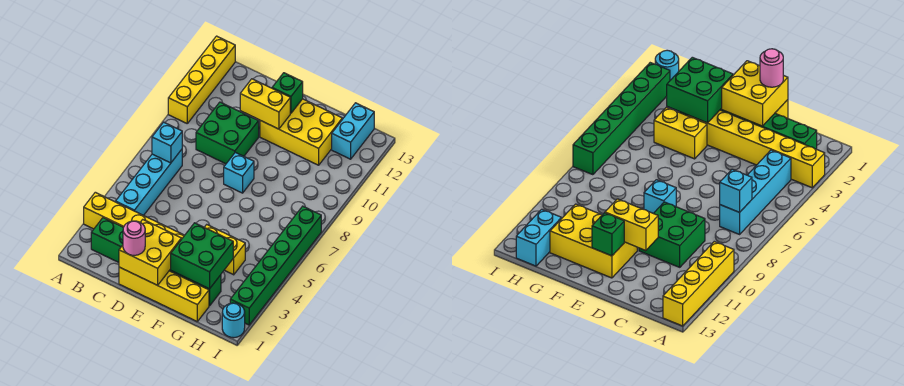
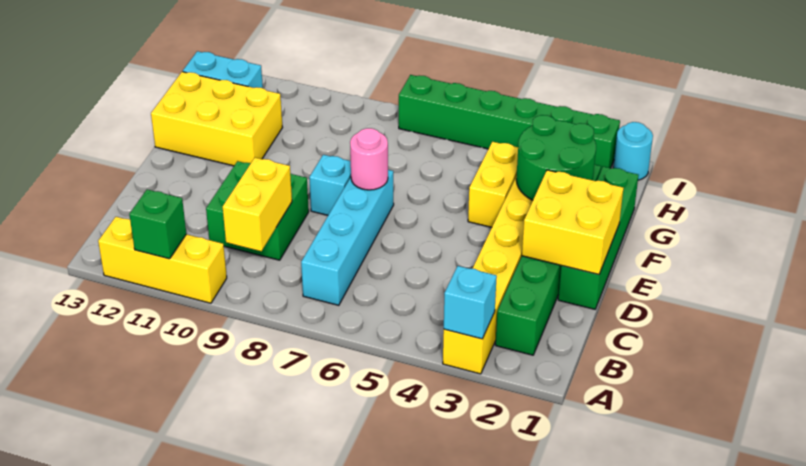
yellow brick A10:A13 level 1 -> yellow brick A10:A12 level 1
cyan brick B4:B7 level 1 -> cyan brick B7:E7 level 1
cyan brick B7 level 2 -> cyan brick A3 level 2
yellow brick D1:G1 level 1 -> green brick D1:G1 level 1
pink round brick D1 level 3 -> pink round brick E7 level 2
yellow brick D11:E11 level 2 -> yellow brick B9:C9 level 2
yellow brick E11:G12 level 1 -> yellow brick F11:G13 level 1
green brick E12 level 2 -> green brick A11 level 2
green brick F2:G3 level 2 -> green round brick F2:G3 level 2

